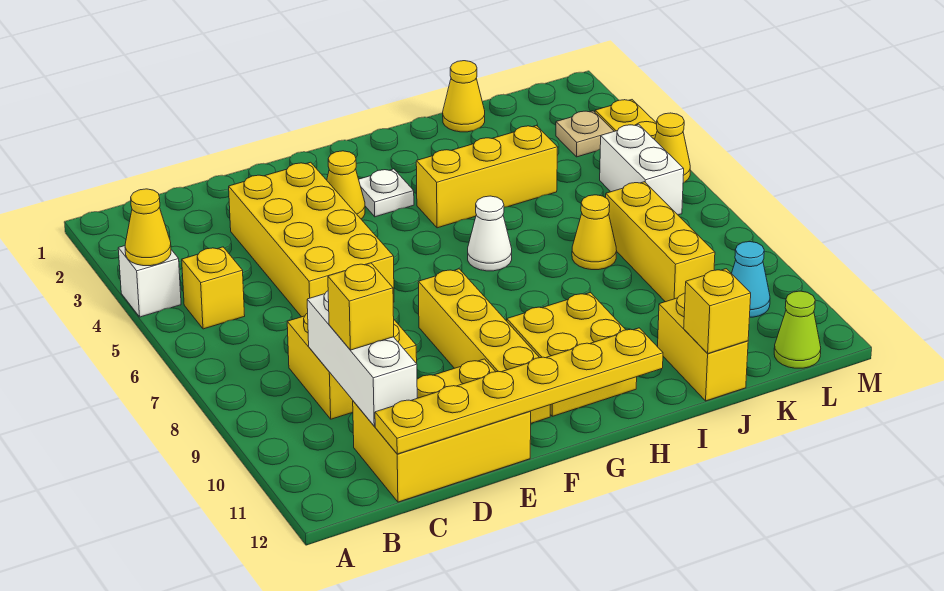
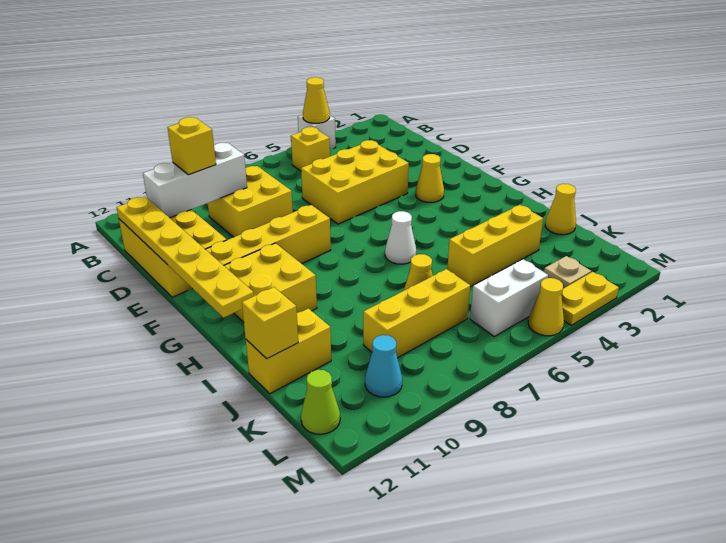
yellow brick D3:E6 level 1 -> yellow brick D4:E6 level 1
white plate G3 level 1 -> none
yellow brick H4:J4 level 1 -> yellow brick J3:J5 level 1

